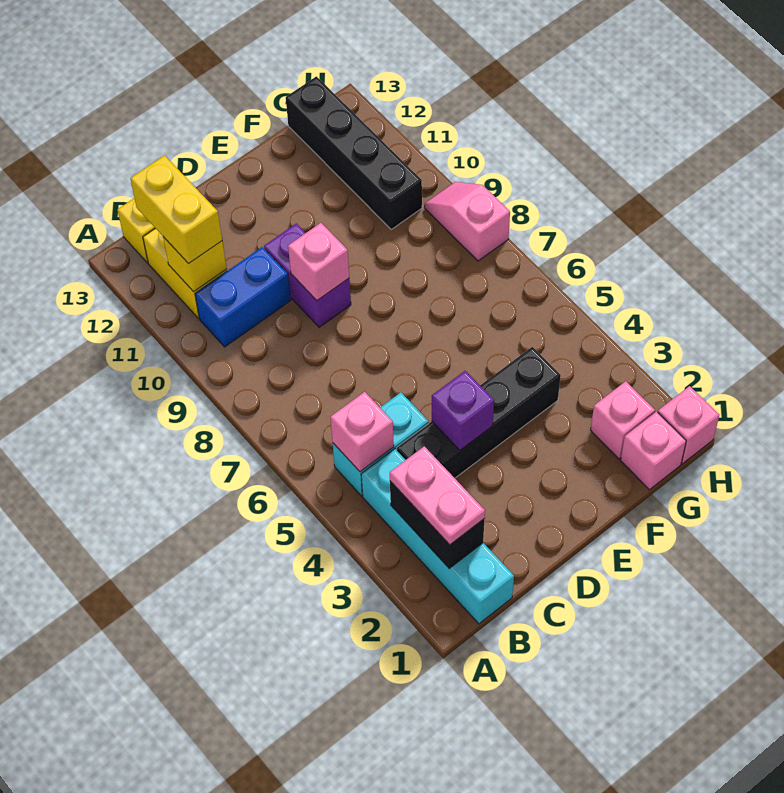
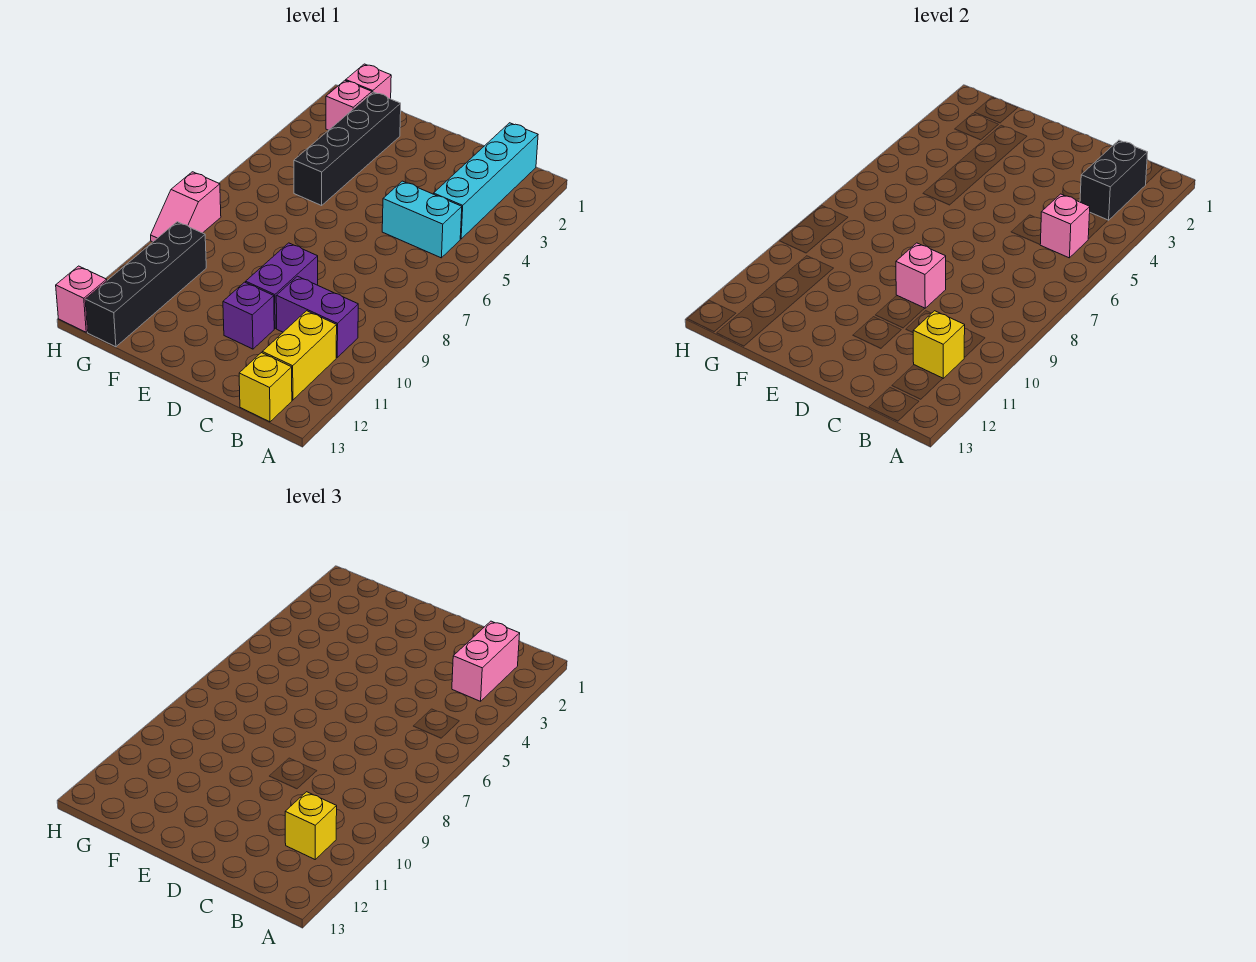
pink plate B2:B3 level 3 -> pink brick B2:B3 level 3
blue brick B10:C10 level 1 -> purple brick B10:C10 level 1
yellow brick B11:B12 level 3 -> yellow brick B11 level 3
black brick C4:F4 level 1 -> black brick F2:F5 level 1
purple brick D4 level 2 -> purple brick D11 level 1
pink brick H1 level 1 -> pink brick H13 level 1

